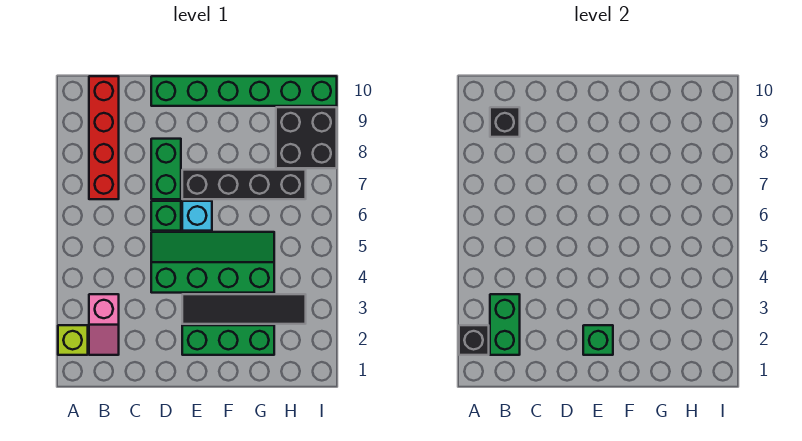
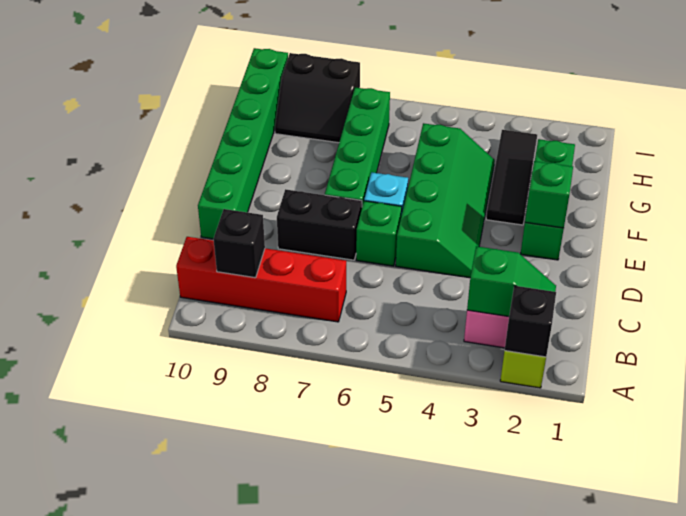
green brick B2:B3 level 2 -> green slope B2:B3 level 2 top 3
green slope D4:G5 level 1 top 4 -> green slope D4:G5 level 1 top 5
green brick D7:D8 level 1 -> black brick D7:D8 level 1
black tile E3:H3 level 1 -> black tile F3:H3 level 1
black brick E7:H7 level 1 -> green brick E7:H7 level 1
black brick H8:I9 level 1 -> black slope H8:I9 level 1 top I

